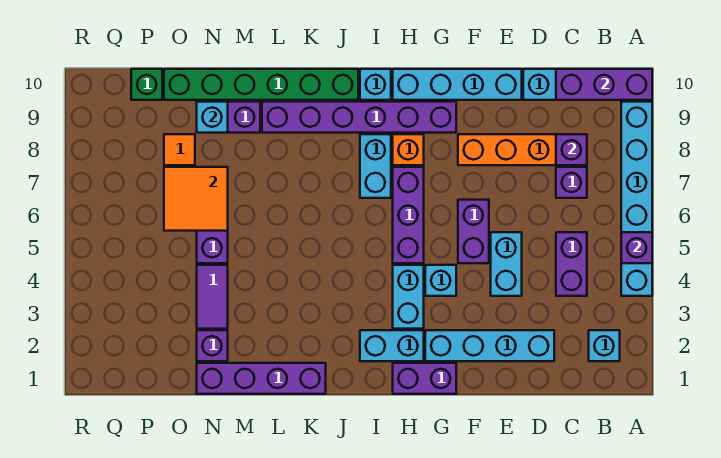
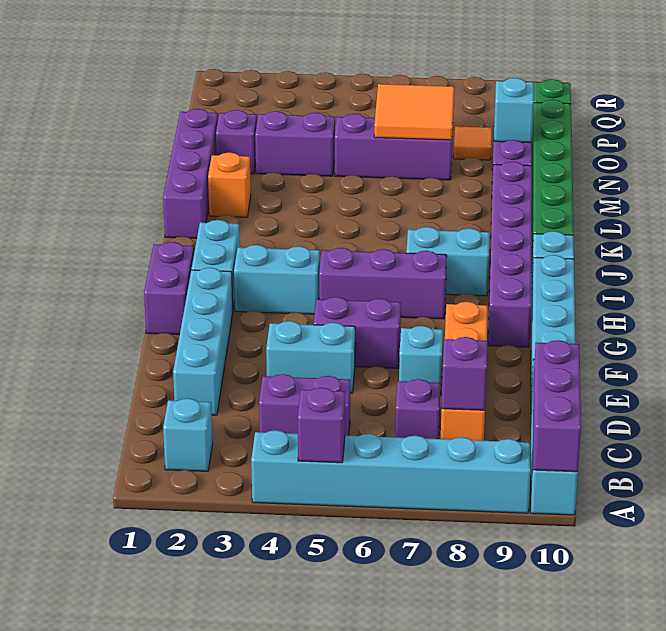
cyan brick G4 level 1 -> cyan brick E7 level 1
orange brick H8 level 1 -> orange brick L2 level 1
purple tile N3:N4 level 1 -> purple brick N3:N4 level 1

